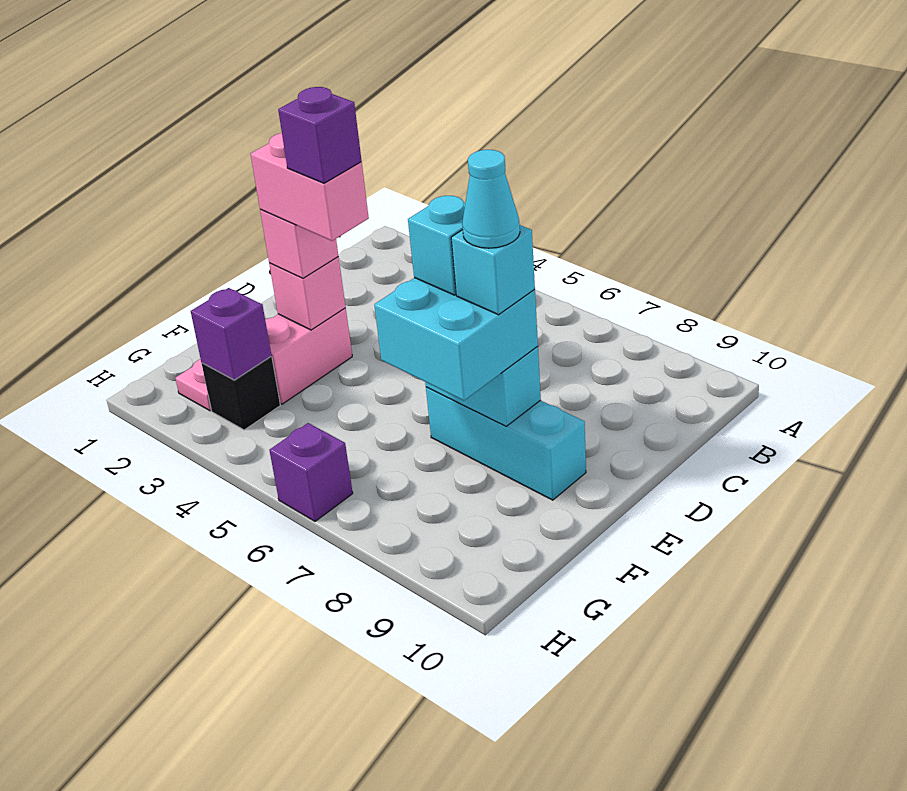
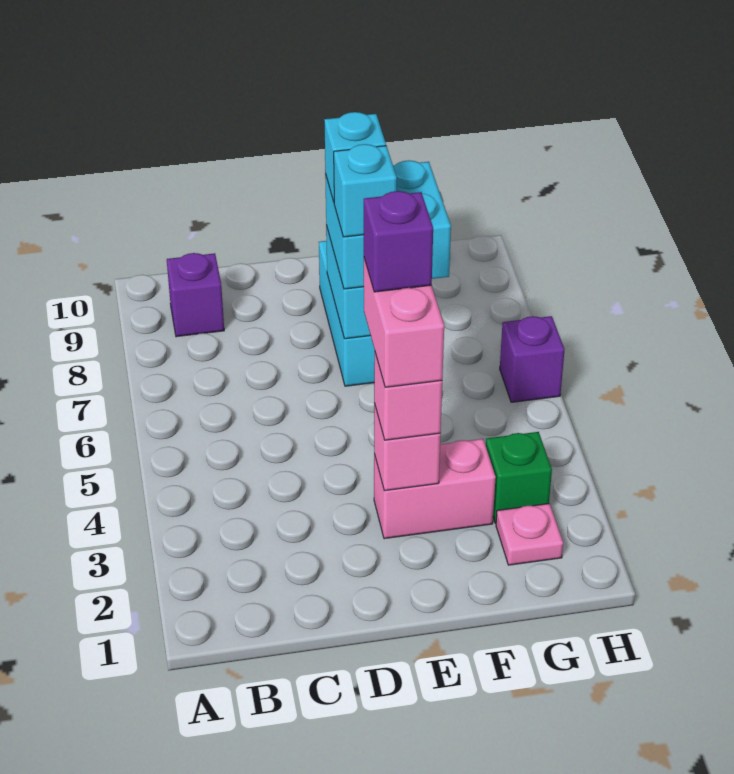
cyan cone E8 level 5 -> none
black brick G3 level 1 -> green brick G3 level 1
purple brick G3 level 2 -> purple brick B9 level 1

